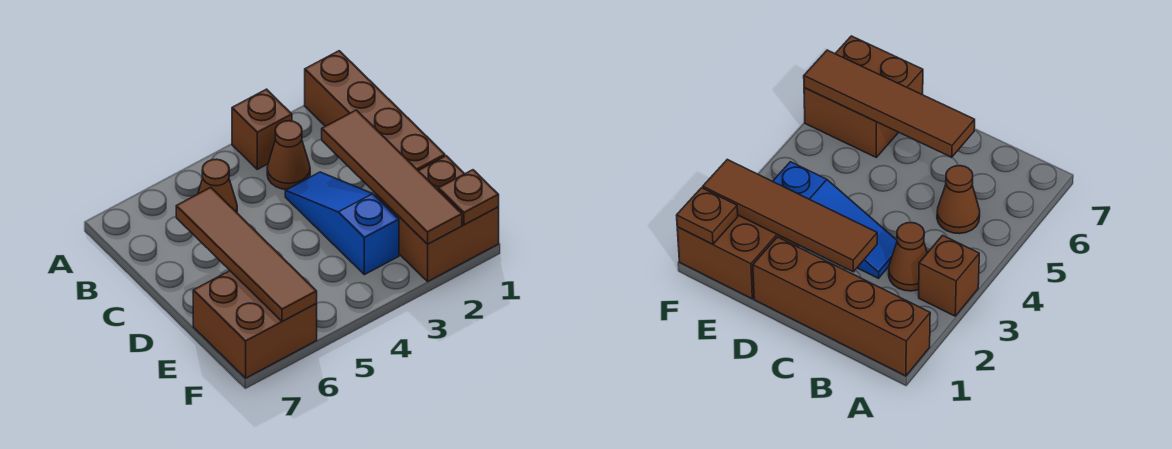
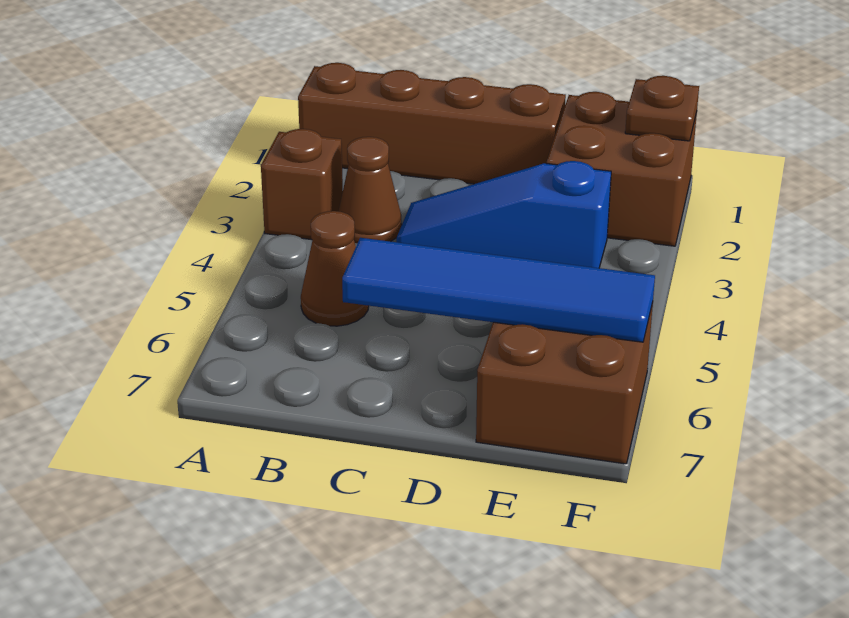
brown tile C2:F2 level 2 -> none
brown tile C6:F6 level 2 -> blue tile C6:F6 level 2

